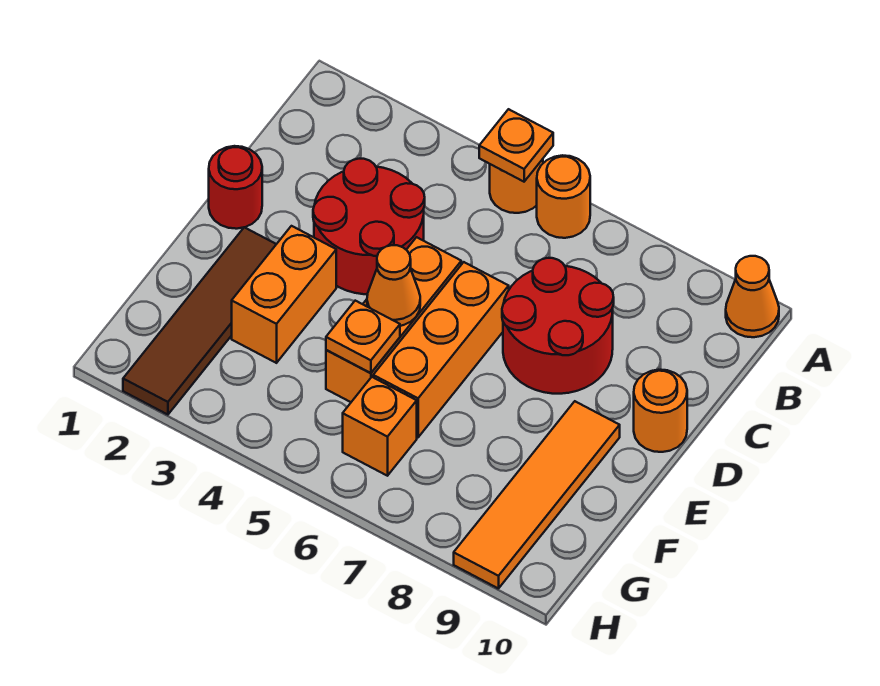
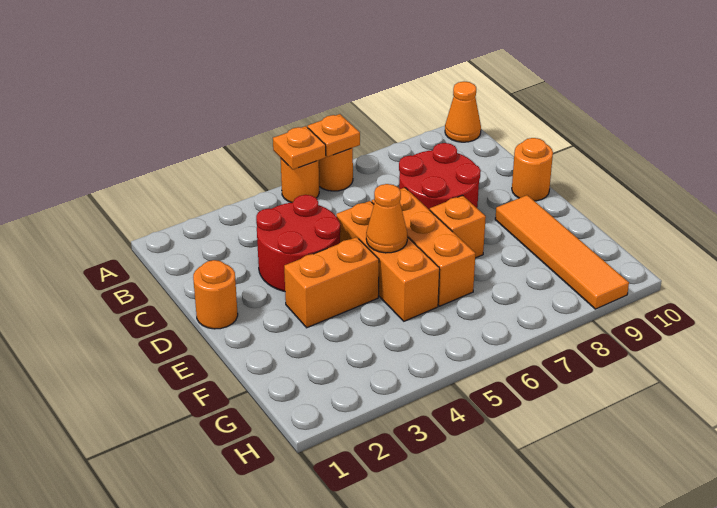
red round brick D1 level 1 -> orange round brick D1 level 1
brown tile E2:H2 level 1 -> none
orange brick E3:F3 level 1 -> orange brick E3:E4 level 1
orange plate F5 level 2 -> orange plate A6 level 2
orange brick G6 level 1 -> orange brick E7 level 1

